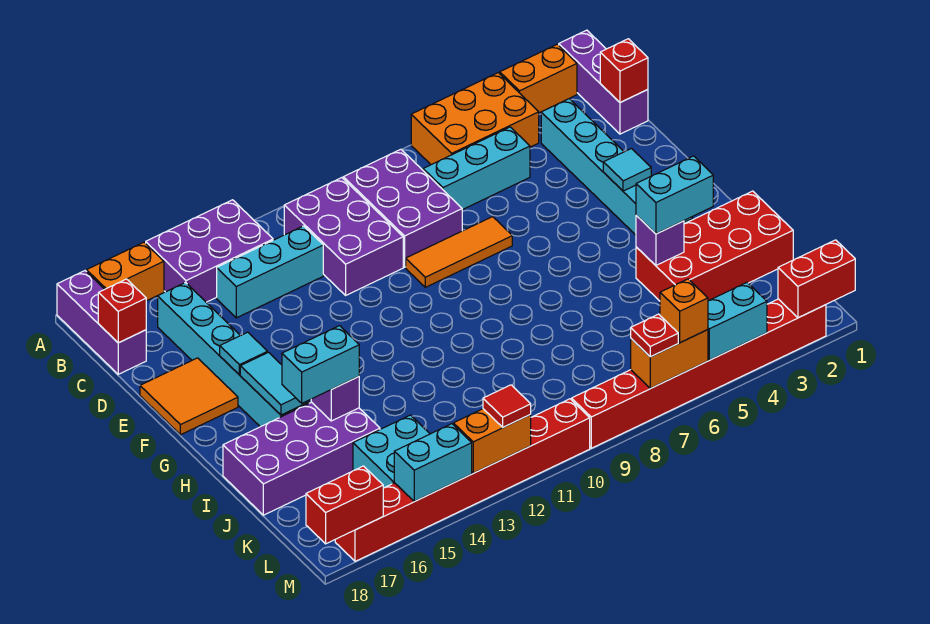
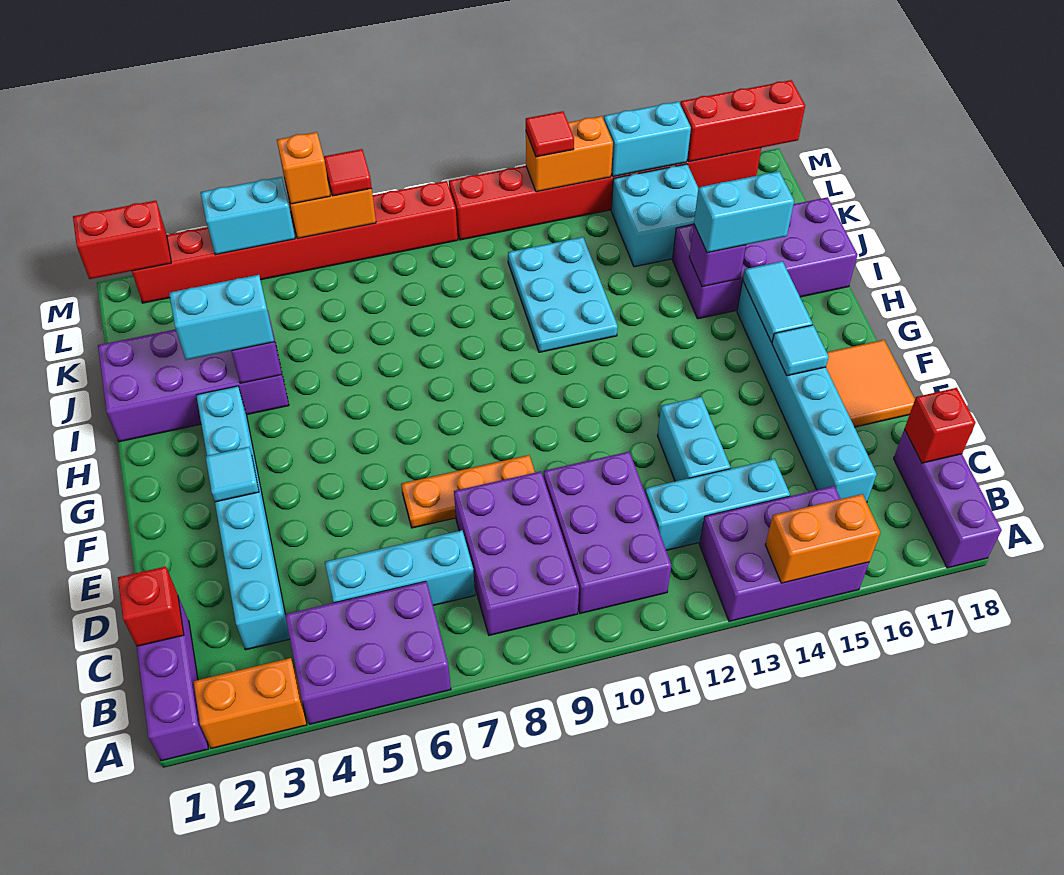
orange brick A4:B6 level 1 -> purple brick A4:B6 level 1
orange brick A16:A17 level 1 -> orange brick A14:A15 level 2
none -> cyan brick D13:E13 level 1
orange tile E7:E9 level 1 -> orange plate E7:E9 level 1
red brick I1:J4 level 1 -> purple brick I1:J4 level 1
none -> cyan plate I11:K12 level 1
red plate M7 level 3 -> red tile M7 level 3
red brick M17:M18 level 2 -> red brick M16:M18 level 2

